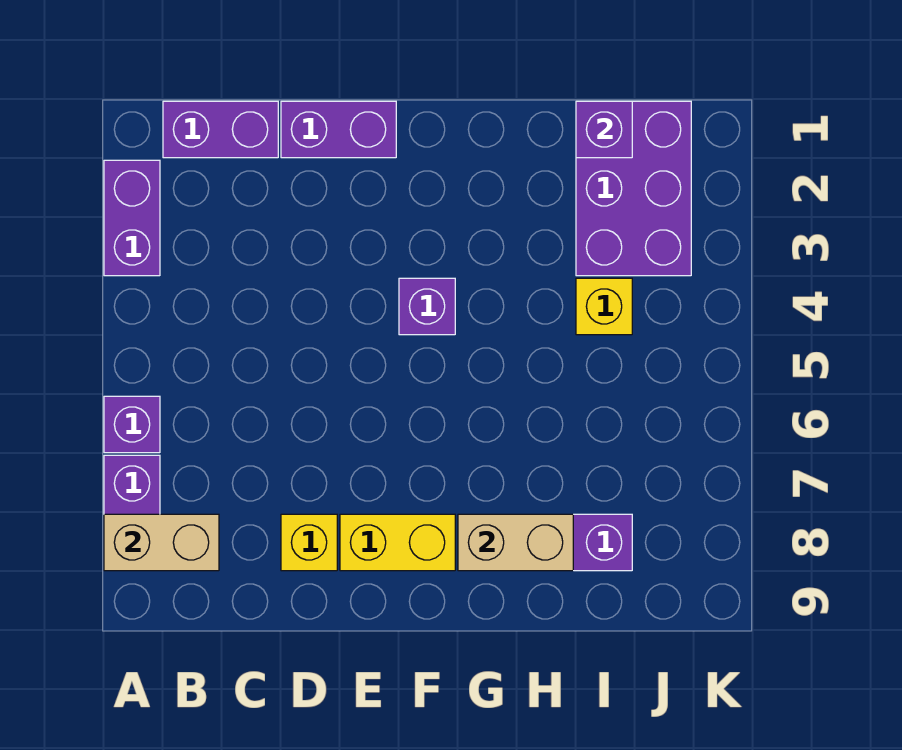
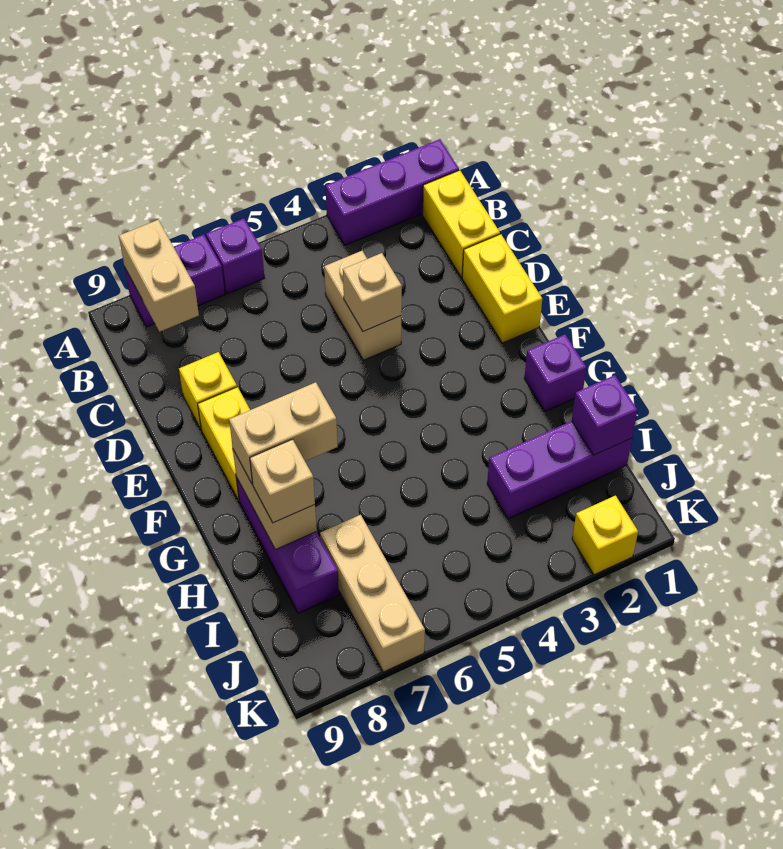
purple brick A2:A3 level 1 -> purple brick A1:A3 level 1
purple brick B1:C1 level 1 -> yellow brick B1:C1 level 1
none -> tan brick C4:D4 level 1
purple brick D1:E1 level 1 -> yellow brick D1:E1 level 1
none -> tan brick D4 level 2
purple brick F4 level 1 -> purple brick G1 level 1
none -> tan brick G7:G8 level 3
none -> tan brick H8 level 3
purple brick I1:J3 level 1 -> purple brick I1:I3 level 1
yellow brick I4 level 1 -> yellow brick K2 level 1
none -> tan brick I7:K7 level 1

